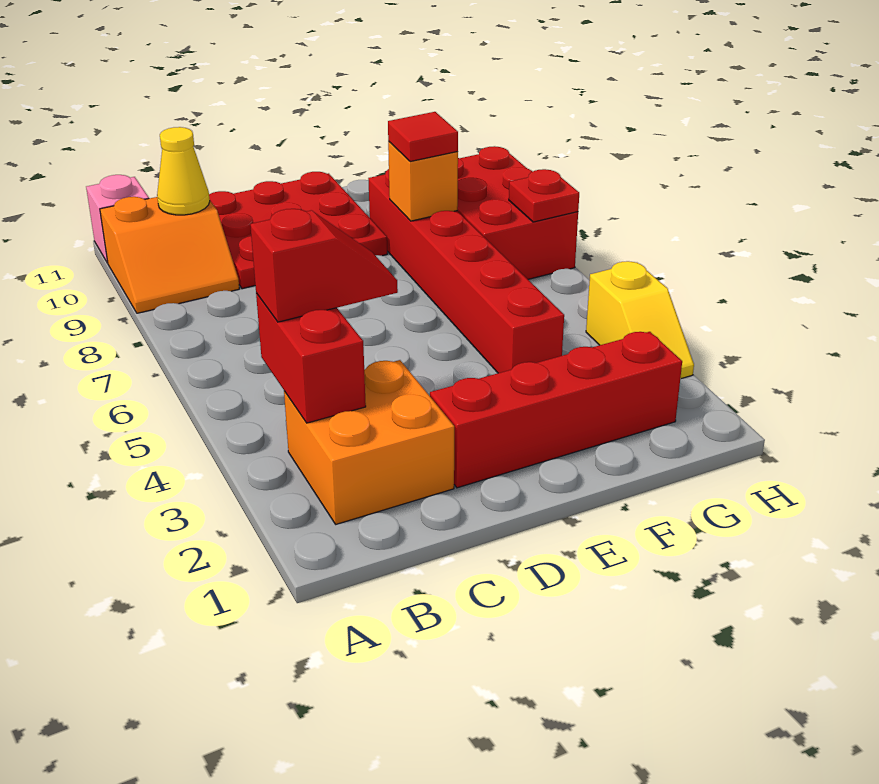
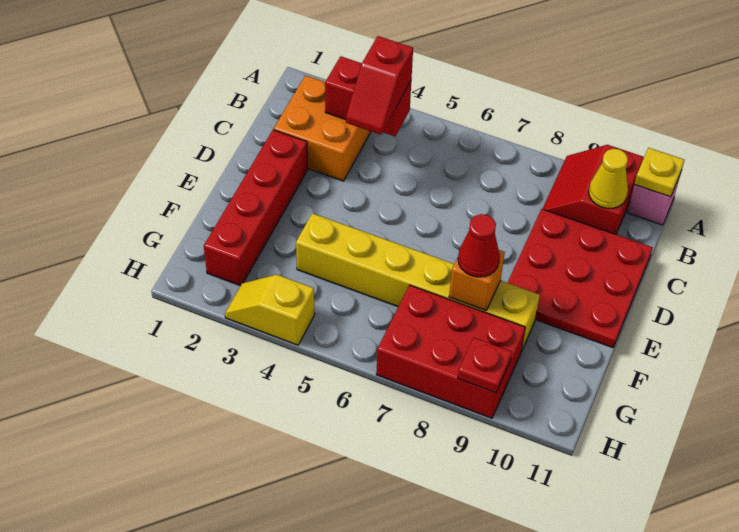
orange slope A9:B10 level 1 top 10 -> red slope A9:B10 level 1 top 10
none -> yellow plate A11 level 2
red brick F4:F9 level 1 -> yellow brick F4:F9 level 1
red tile F8 level 3 -> red cone F8 level 3
red plate H7 level 2 -> red plate H9 level 2

